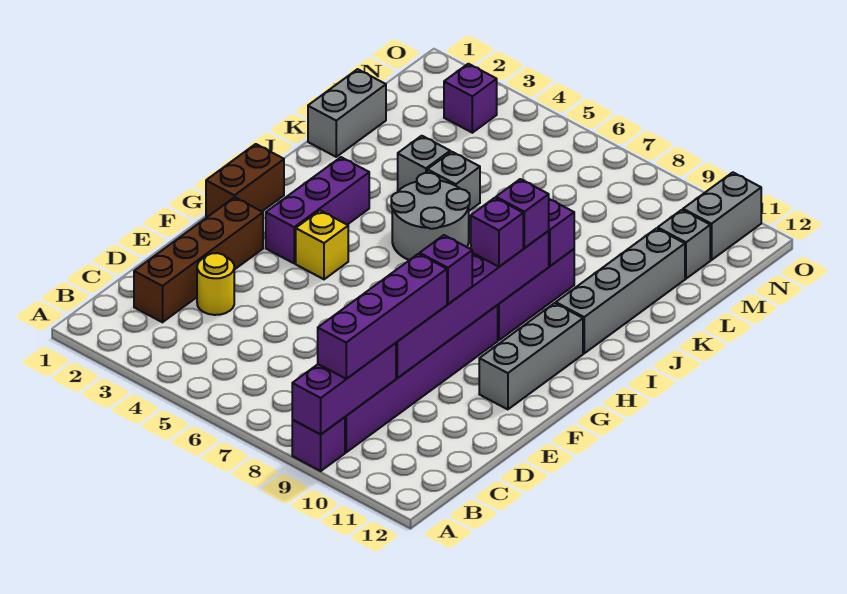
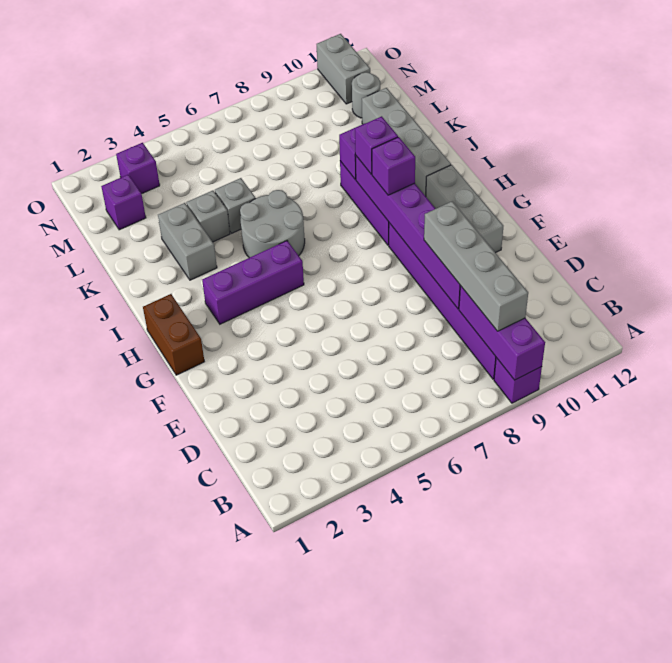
purple brick B9:E9 level 3 -> grey brick B9:E9 level 3
brown brick C2:F2 level 1 -> none
yellow round brick D3 level 1 -> none
purple brick F9 level 3 -> purple brick M2 level 1
purple brick G3:I3 level 1 -> purple brick H3:H5 level 1
yellow brick G4 level 1 -> none
grey brick K1:L1 level 1 -> grey brick J3:K3 level 1
grey brick M11 level 1 -> grey round brick M11 level 1

